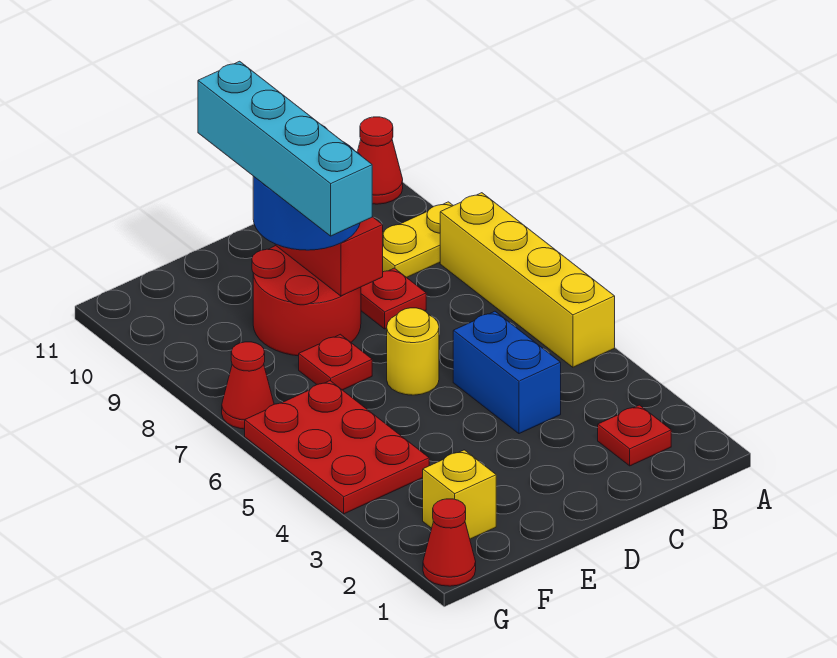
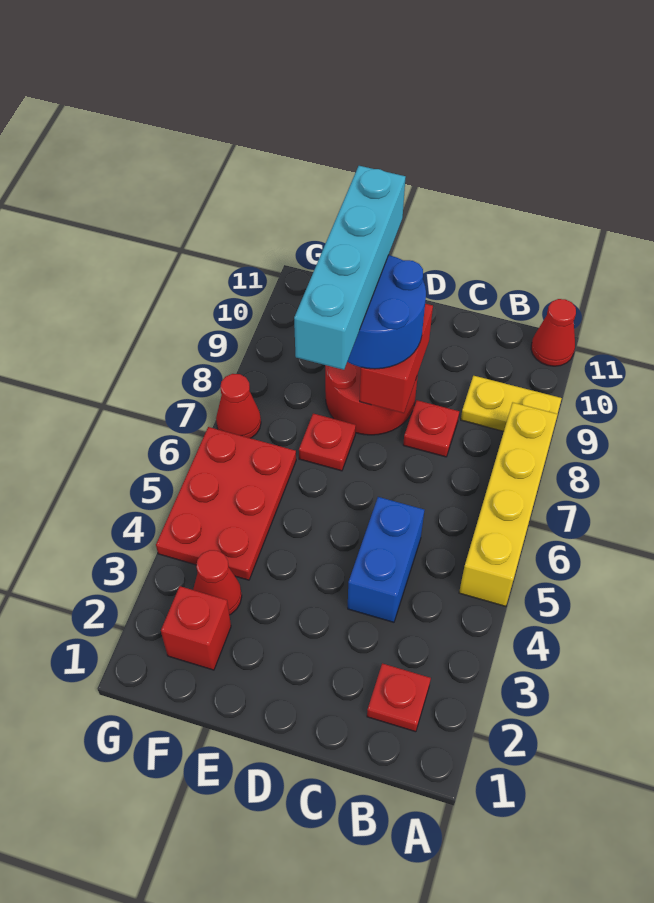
yellow round brick D6 level 1 -> none
yellow brick F2 level 1 -> red brick F2 level 1
red cone G1 level 1 -> red cone F3 level 1

